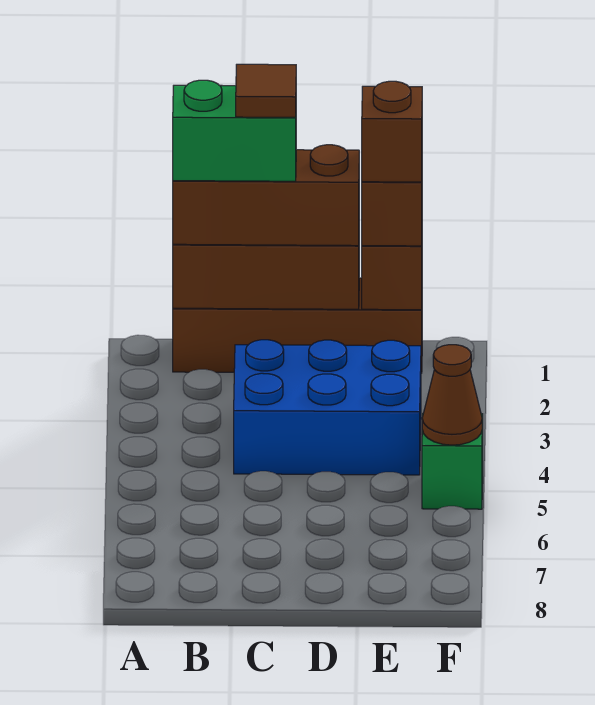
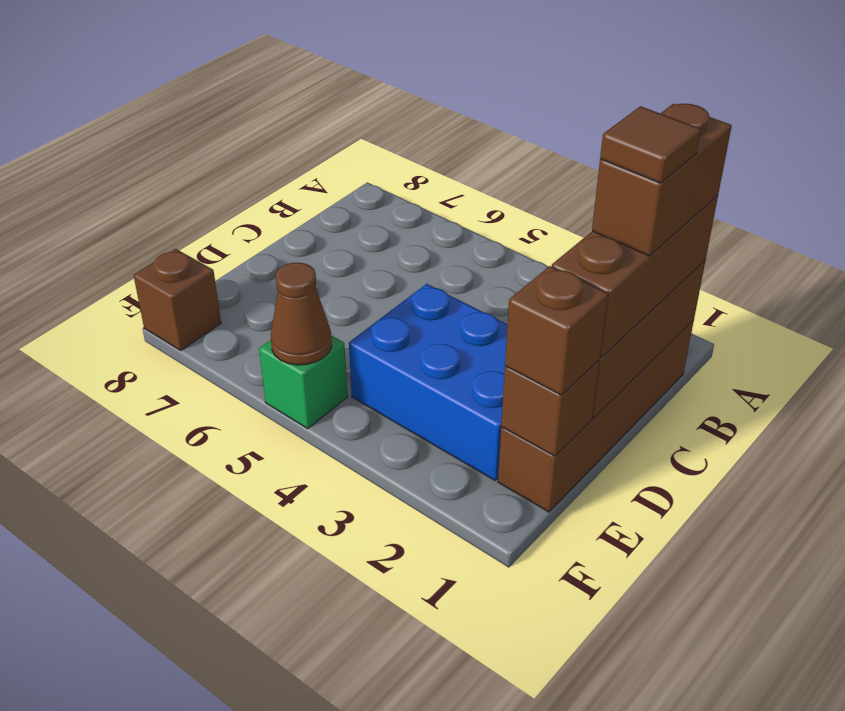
green brick B1:C1 level 4 -> brown brick B1:C1 level 4
blue brick C3:E4 level 1 -> blue brick D2:E4 level 1
brown brick E1 level 4 -> brown brick F8 level 1

